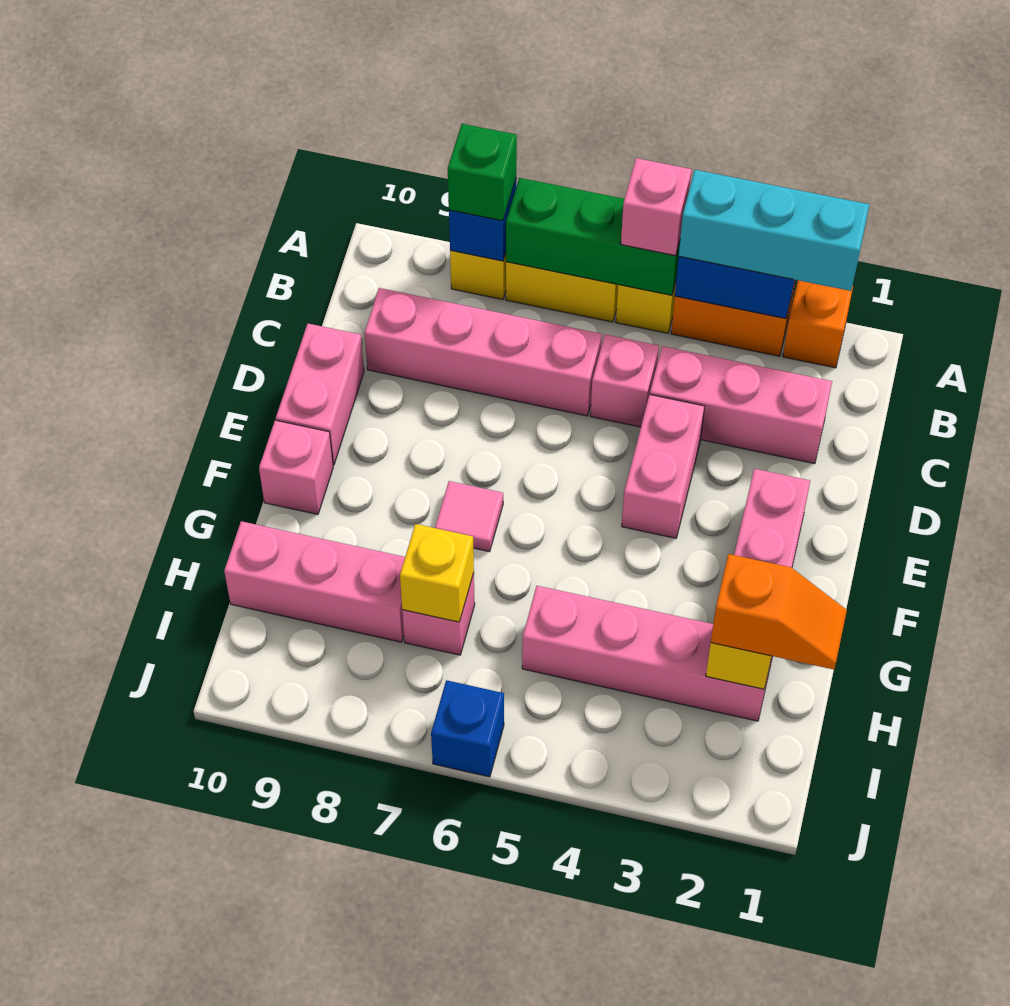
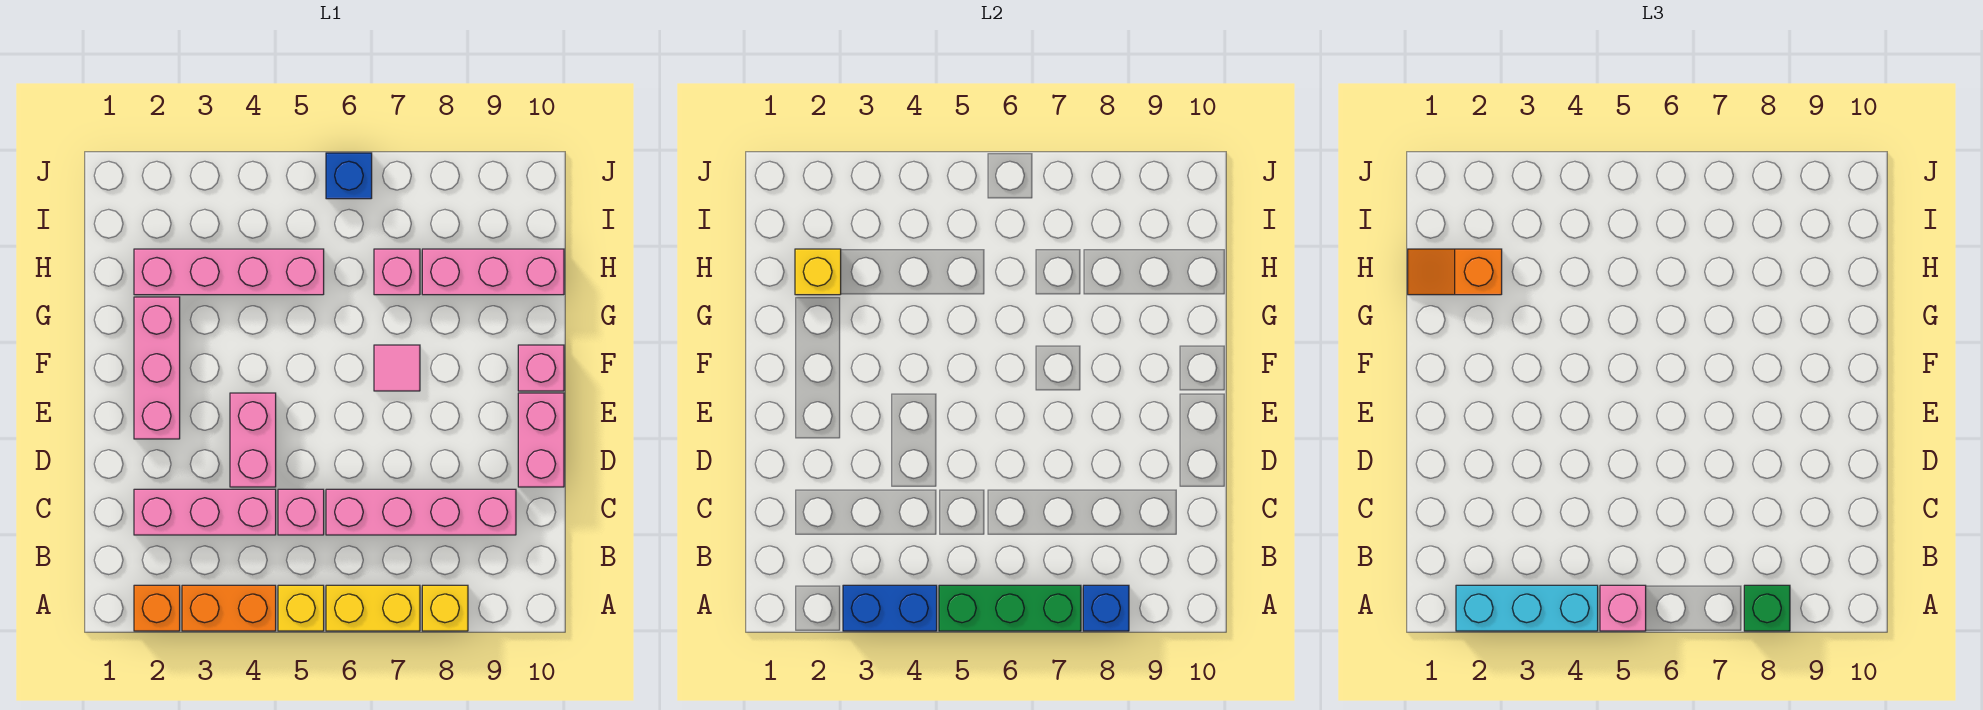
yellow brick H7 level 2 -> none

